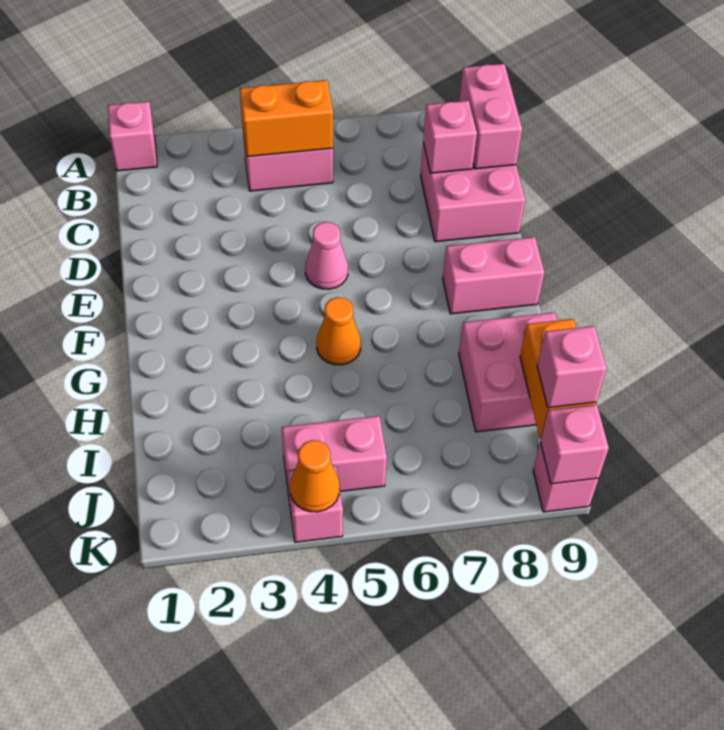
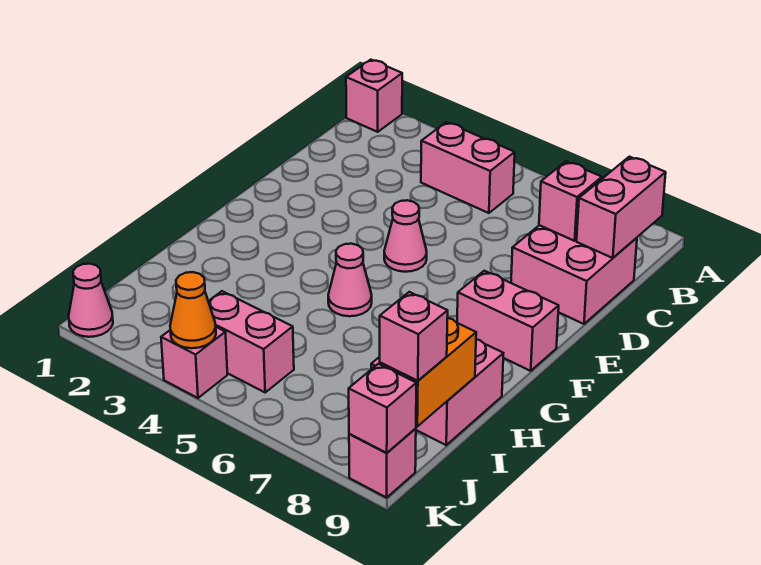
orange brick B4:B5 level 2 -> none
orange cone G5 level 1 -> pink cone G5 level 1
none -> pink cone K1 level 1

